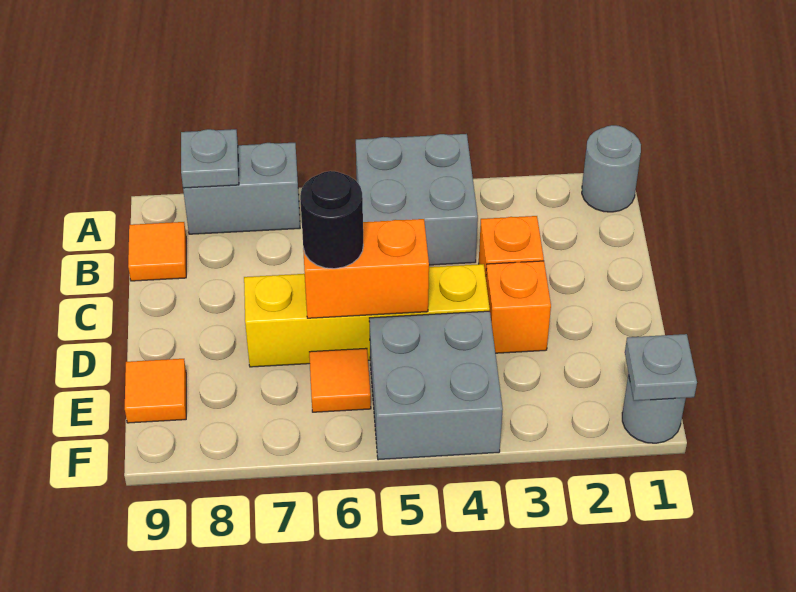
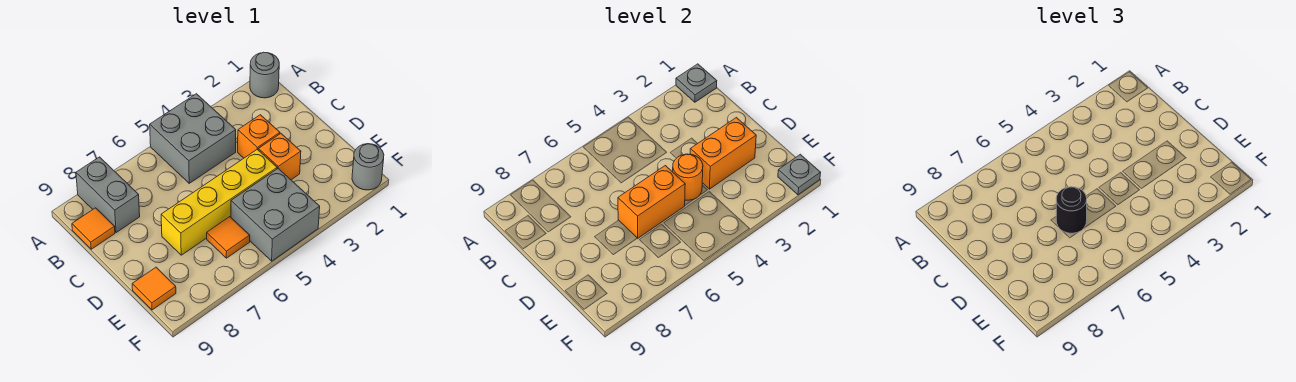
grey brick A7:A8 level 1 -> grey brick A8:B8 level 1
grey plate A8 level 2 -> grey plate A1 level 2
none -> orange brick D2:D3 level 2
none -> orange round brick D4 level 2

